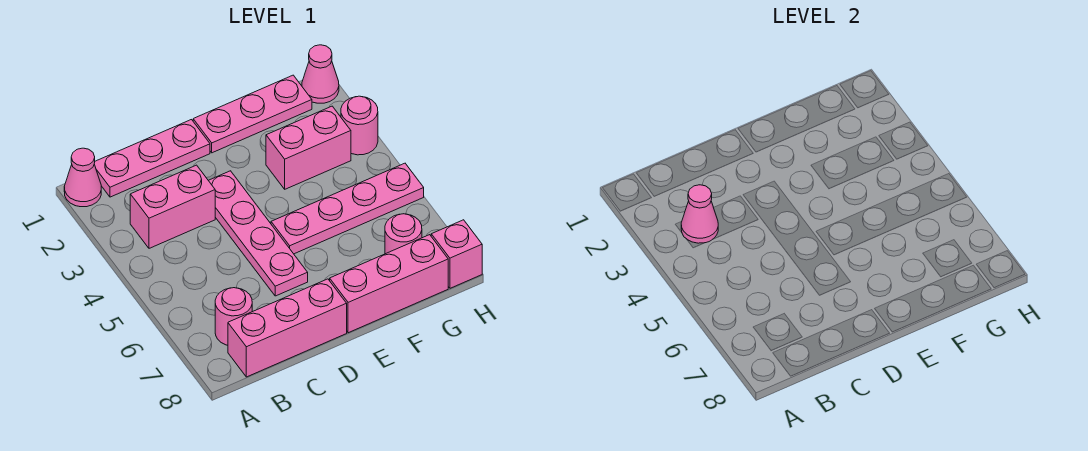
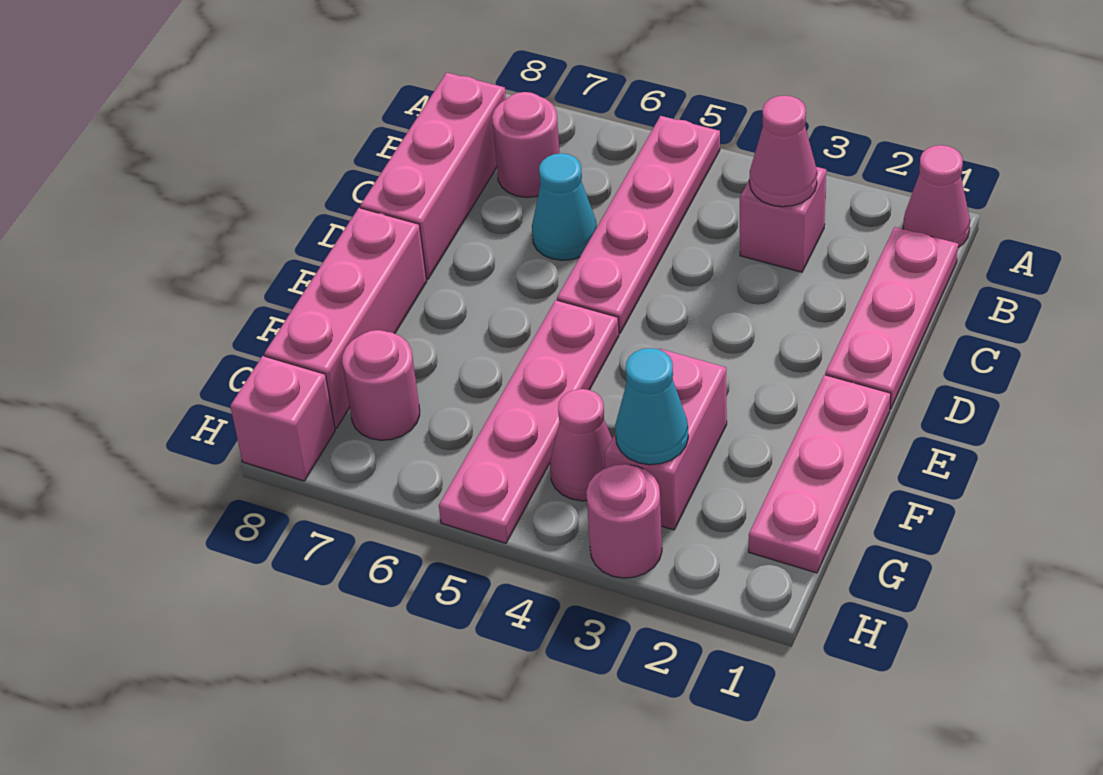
pink brick B3:C3 level 1 -> pink brick B3 level 1
none -> cyan cone C6 level 1
pink plate D3:D6 level 1 -> pink plate A5:D5 level 1
none -> cyan cone G3 level 2
pink cone H1 level 1 -> pink cone G4 level 1

